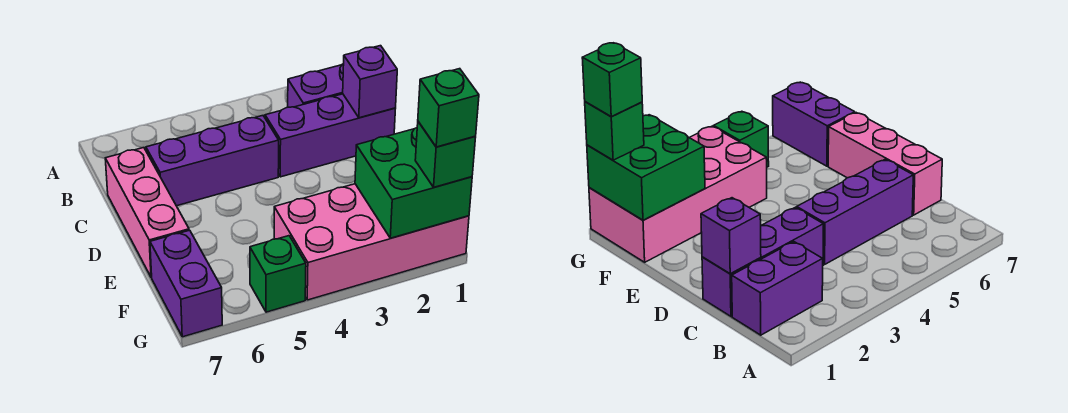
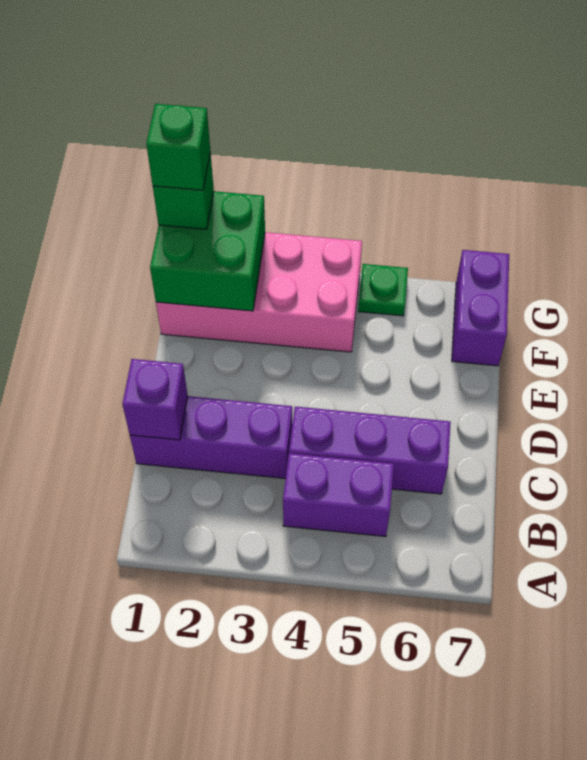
purple brick B1:B2 level 1 -> purple brick B4:B5 level 1
pink brick C7:E7 level 1 -> none
green brick G5 level 1 -> green plate G5 level 1

